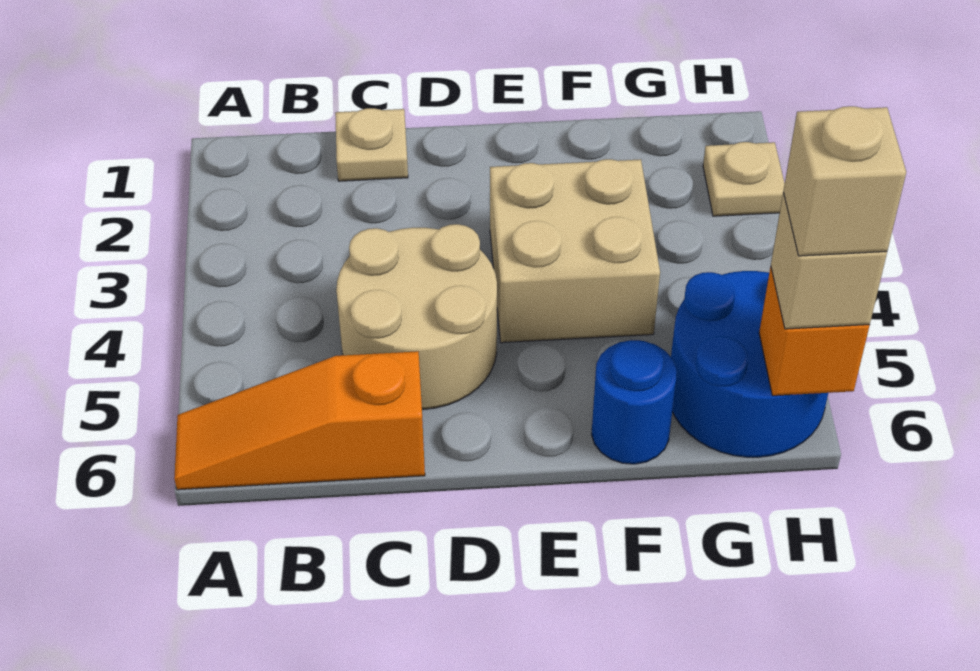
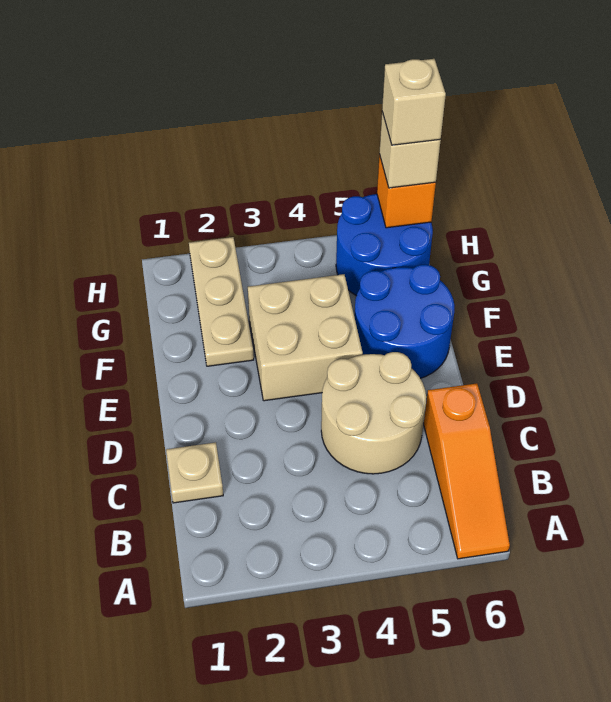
blue round brick F6 level 1 -> blue round brick E5:F6 level 1
tan plate H2 level 1 -> tan plate F2:H2 level 1

